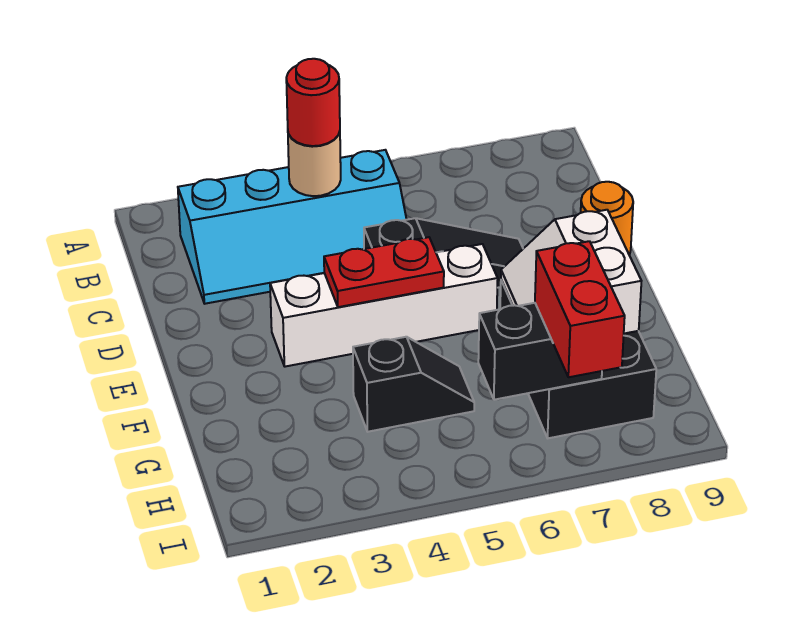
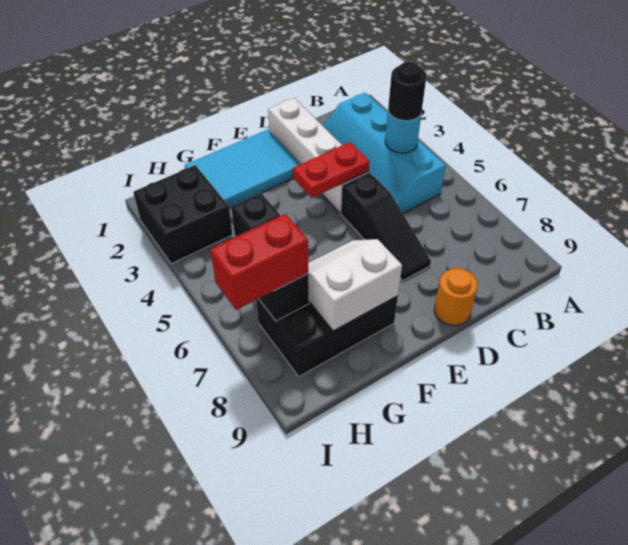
tan round brick B4 level 2 -> cyan round brick B4 level 2
red round brick B4 level 3 -> black round brick B4 level 3
none -> cyan tile E1:G2 level 1
white brick E3:E6 level 1 -> white brick D1:D4 level 1
red plate E4:E5 level 2 -> red plate D4:E4 level 2
none -> black brick H2:I3 level 1

